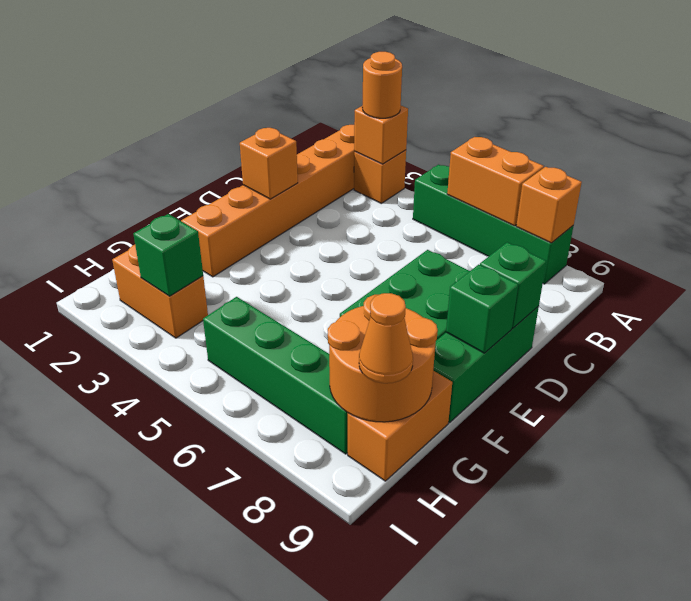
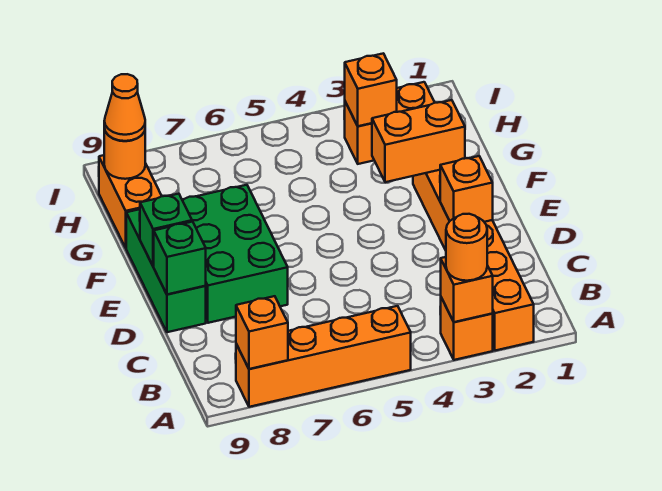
green brick A5:A8 level 1 -> orange brick A5:A8 level 1
orange brick A6:A7 level 2 -> orange brick F2:F3 level 2
orange round brick G8:H9 level 2 -> orange round brick H9 level 2
green brick H3 level 2 -> orange brick H3 level 2
green brick H5:H8 level 1 -> none

